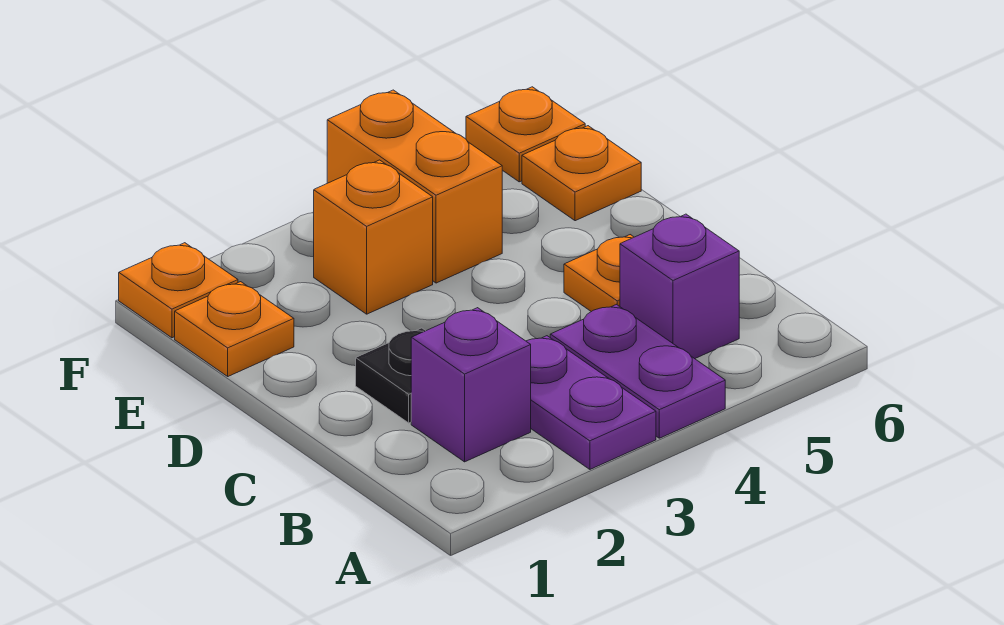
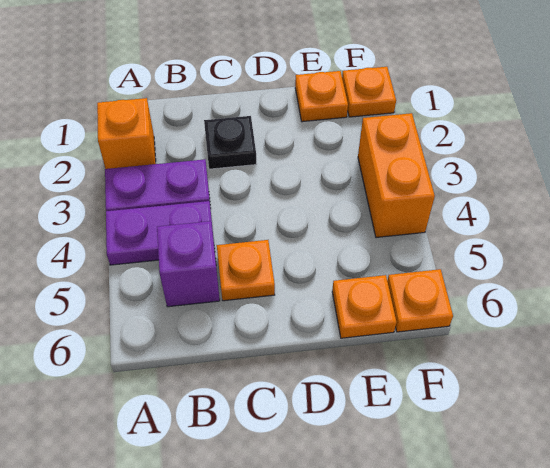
purple brick B2 level 1 -> none
orange brick E3 level 1 -> orange brick A2 level 1
orange brick E4:F4 level 1 -> orange brick F3:F4 level 1

